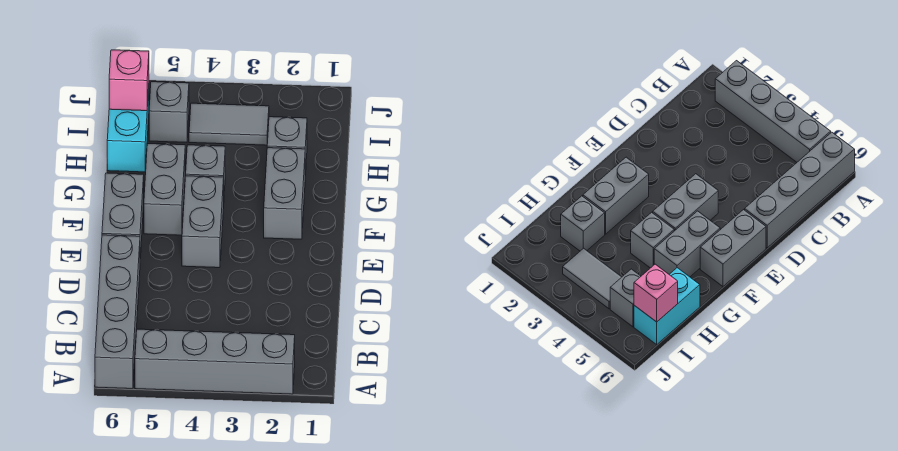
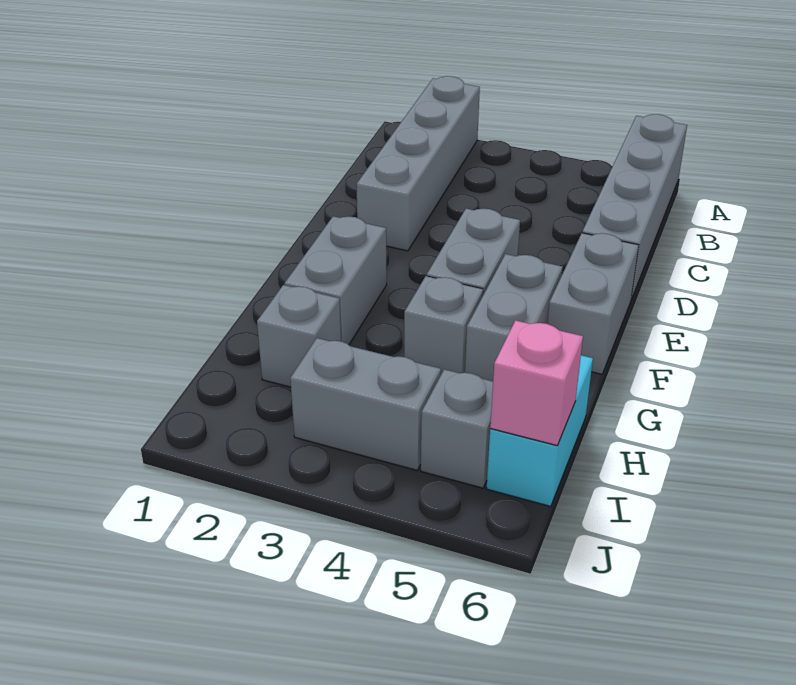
grey brick A2:A5 level 1 -> grey brick A2:D2 level 1
grey tile I3:I4 level 1 -> grey brick I3:I4 level 1

